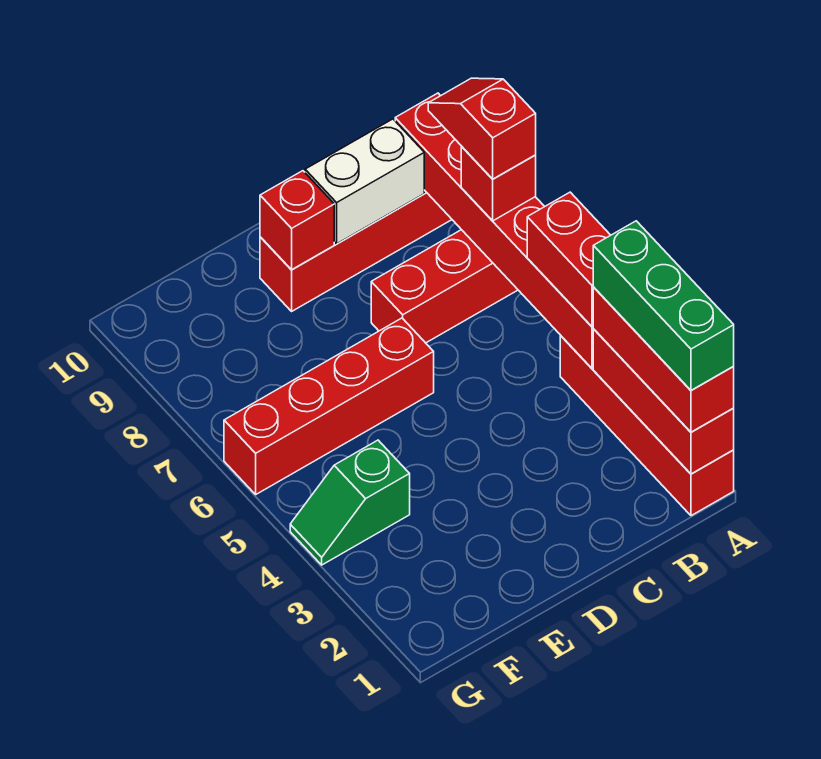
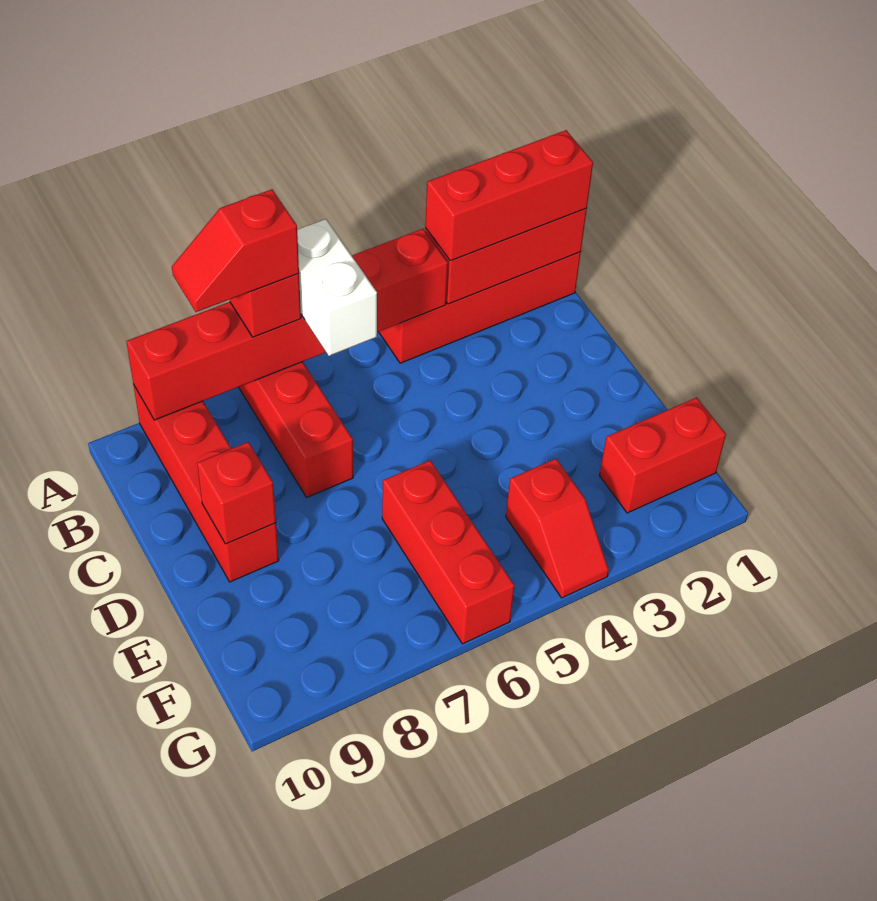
green brick A1:A3 level 4 -> none
red brick A4:A5 level 3 -> red brick F1:F2 level 1
white brick B9:C9 level 2 -> white brick A6:B6 level 3
red brick D6:G6 level 1 -> red brick E6:G6 level 1
green slope F4:G4 level 1 top F -> red slope F4:G4 level 1 top F

